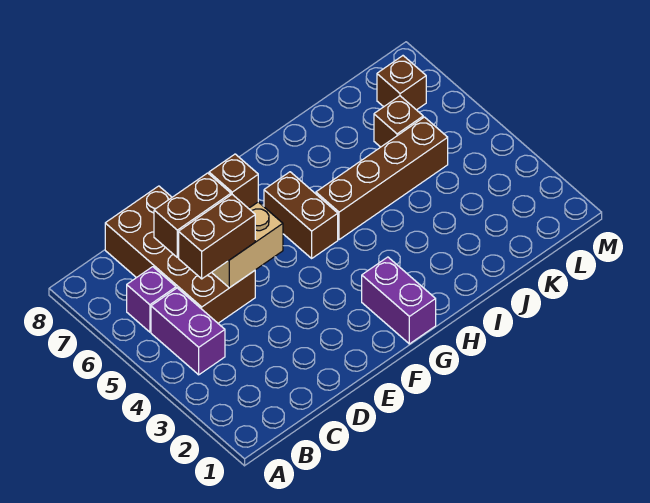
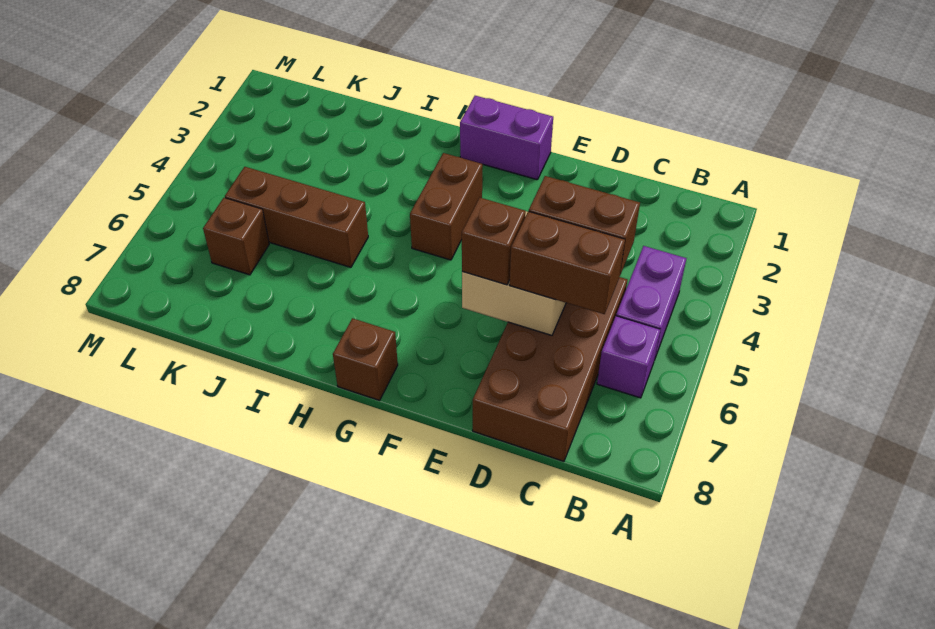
purple brick G1:G2 level 1 -> purple brick F1:G1 level 1
brown brick G5:G6 level 1 -> brown brick G3:G4 level 1
brown brick H5:K5 level 1 -> brown brick I5:K5 level 1
brown brick L7 level 1 -> brown brick G8 level 1

